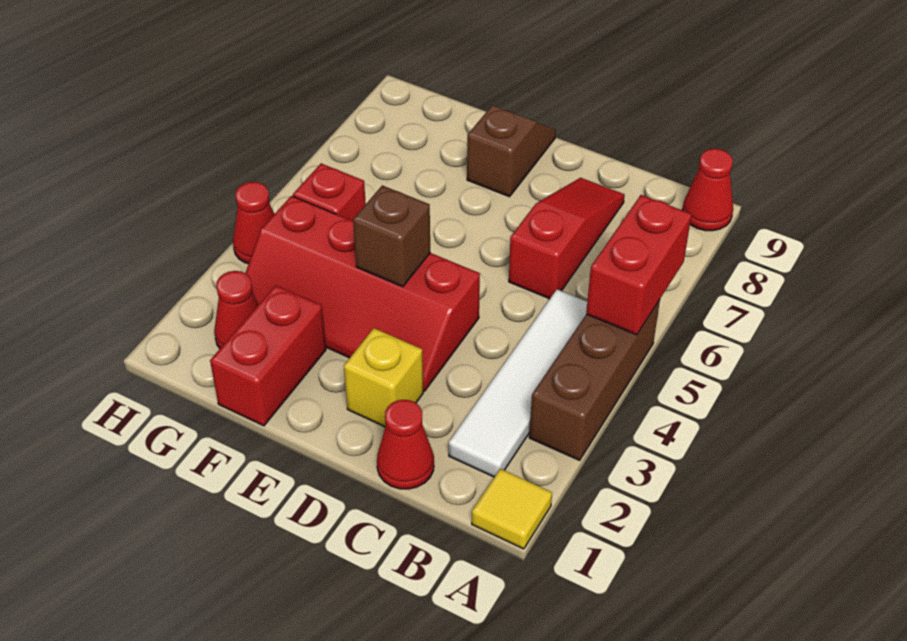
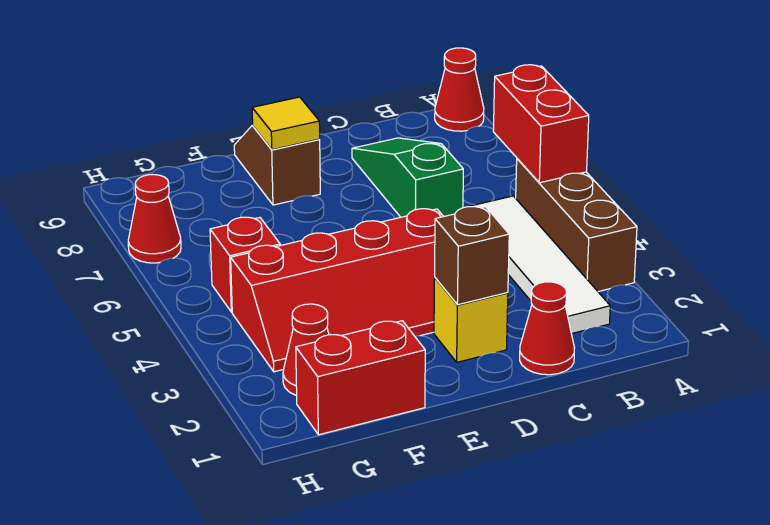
yellow tile A1 level 1 -> yellow tile E8 level 2
red slope C6:C8 level 1 top 6 -> green slope C6:C8 level 1 top 6
brown brick E4 level 2 -> brown brick D2 level 2
red brick F1:F2 level 1 -> red brick F1:G1 level 1
red cone H4 level 1 -> red cone H7 level 1

